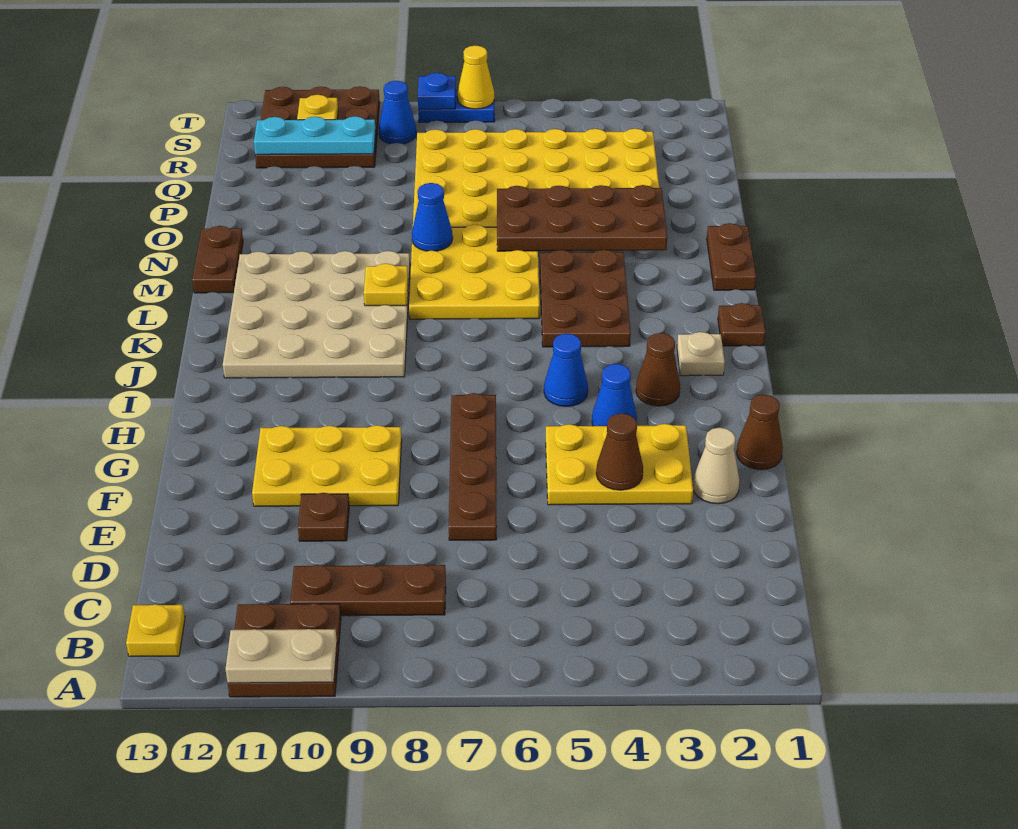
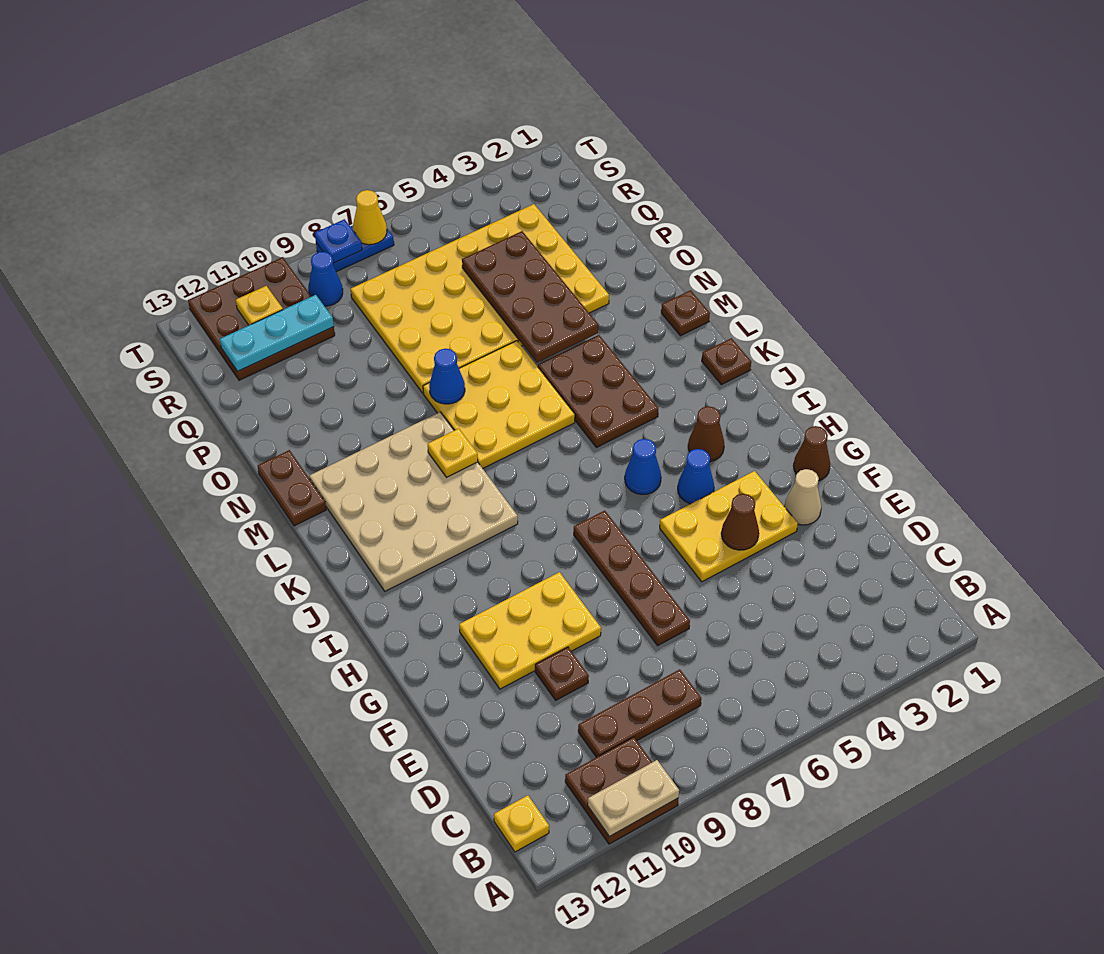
tan plate J2 level 1 -> none
brown plate M1:N1 level 1 -> brown plate M1 level 1
brown plate N3:O6 level 2 -> brown plate N4:Q5 level 2

